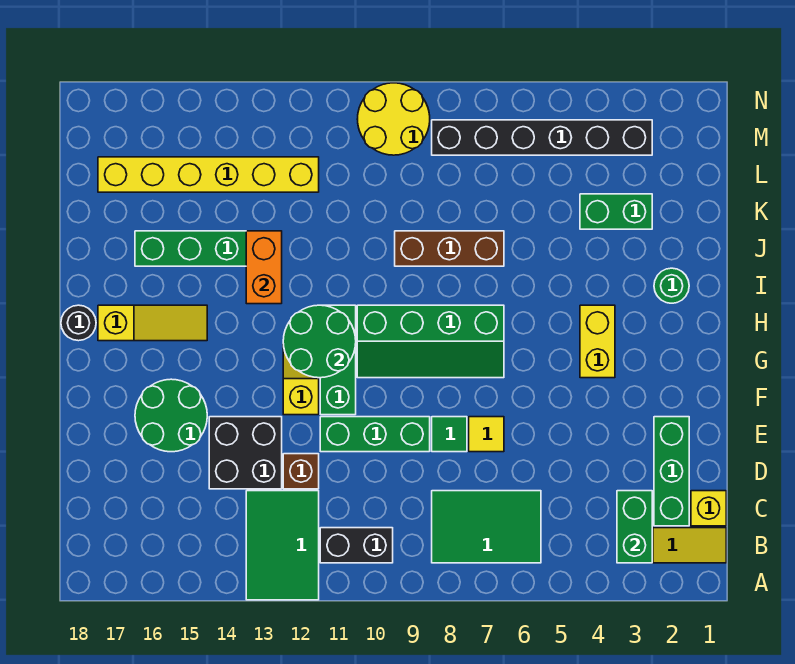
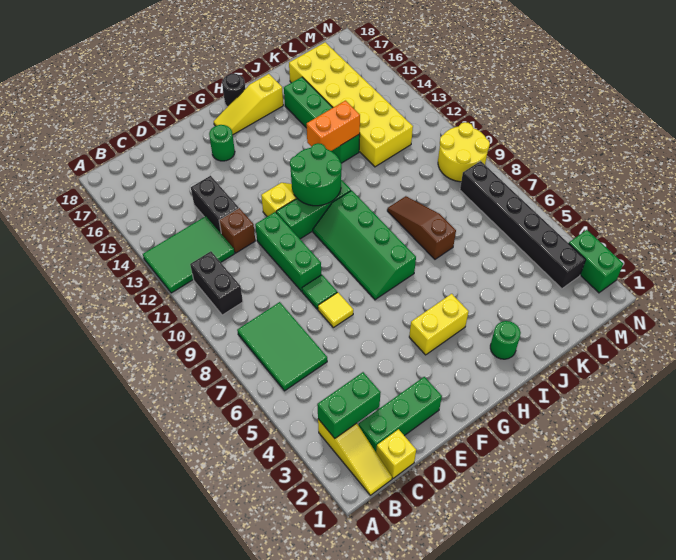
black brick D13:E14 level 1 -> black brick D13:D14 level 1
green round brick E15:F16 level 1 -> green round brick F16 level 1
yellow slope H15:H17 level 1 top 17 -> yellow slope G17:I17 level 1 top I
brown brick J7:J9 level 1 -> brown slope J7:J9 level 1 top 7
green brick K3:K4 level 1 -> green brick N2:N3 level 1
yellow brick L12:L17 level 1 -> yellow brick K12:L17 level 1

